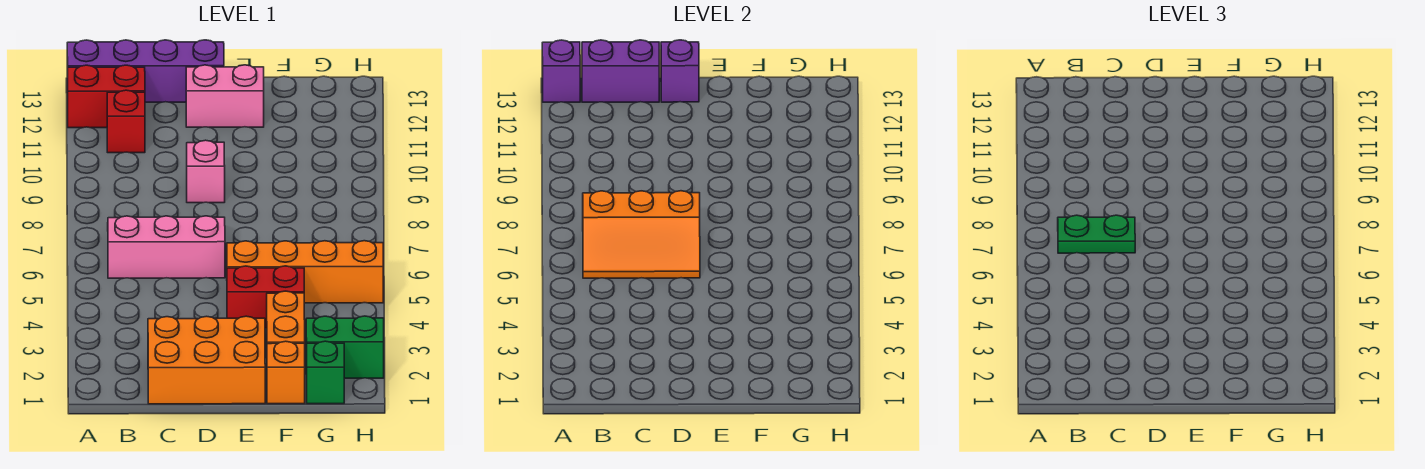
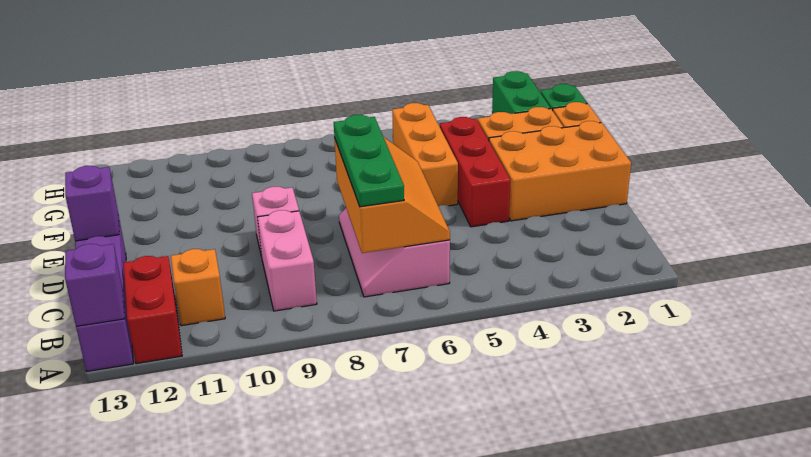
green plate B7:C7 level 3 -> green plate B7:D7 level 3
red brick B11 level 1 -> orange brick B11 level 1
purple brick B13:C13 level 2 -> none
orange brick C1:E2 level 1 -> orange brick D1:E3 level 1
pink brick D12:E12 level 1 -> pink brick B9:C9 level 1
red brick E4:F4 level 1 -> red brick D4:F4 level 1
orange brick E5:H5 level 1 -> orange brick E5:G5 level 1

